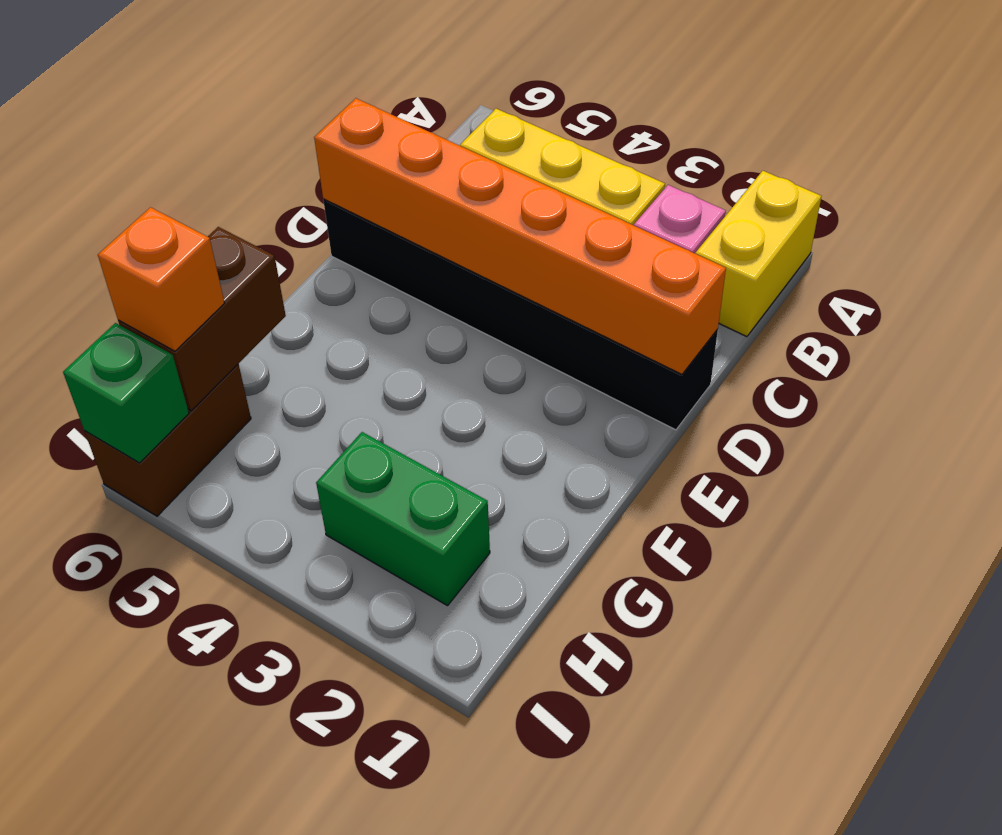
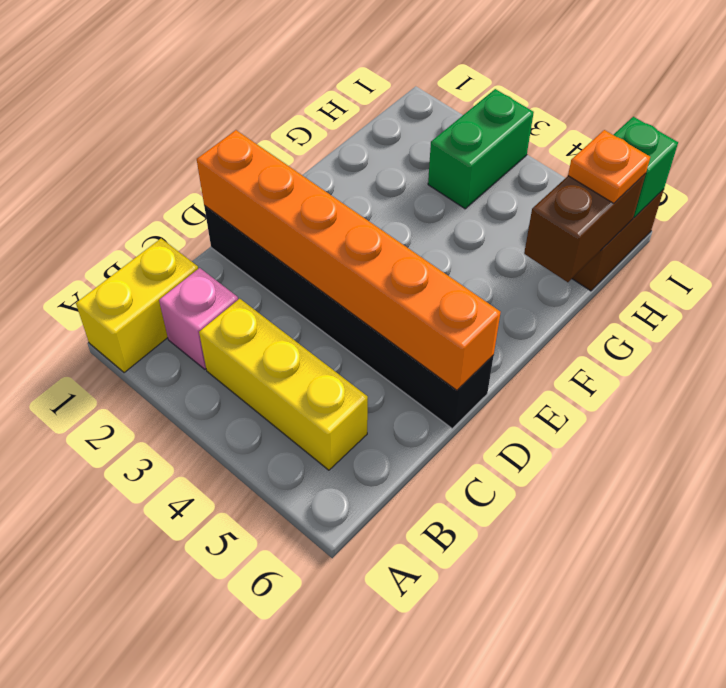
green brick H2:H3 level 1 -> green brick H3:I3 level 1
orange brick H6 level 3 -> orange plate H6 level 3

